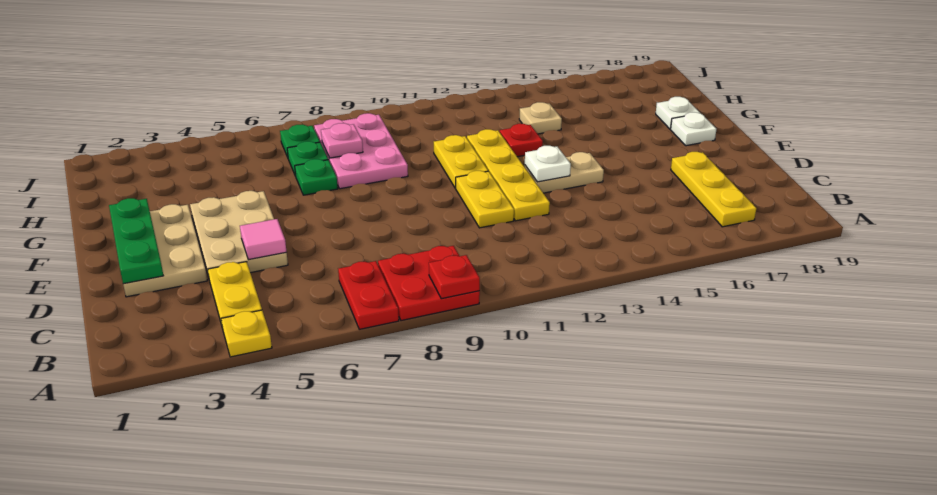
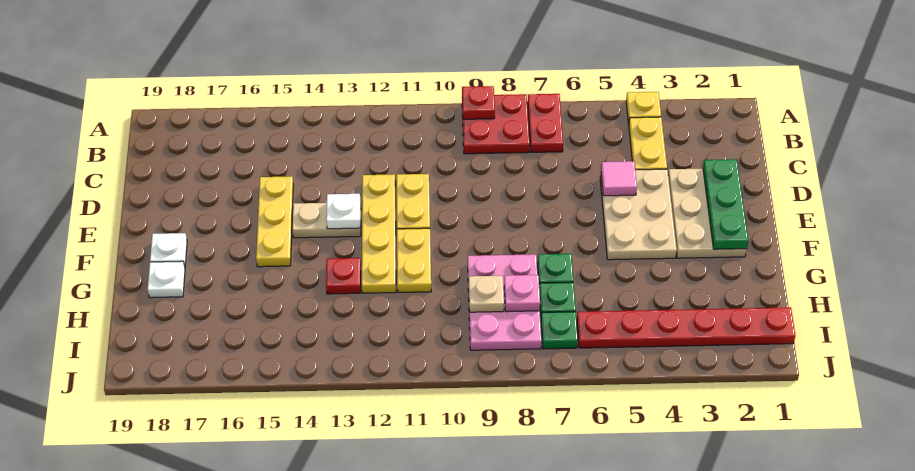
yellow plate B17:D17 level 1 -> yellow plate D15:F15 level 1
tan plate H14 level 1 -> tan plate H9 level 2
none -> red plate I1:I6 level 1

